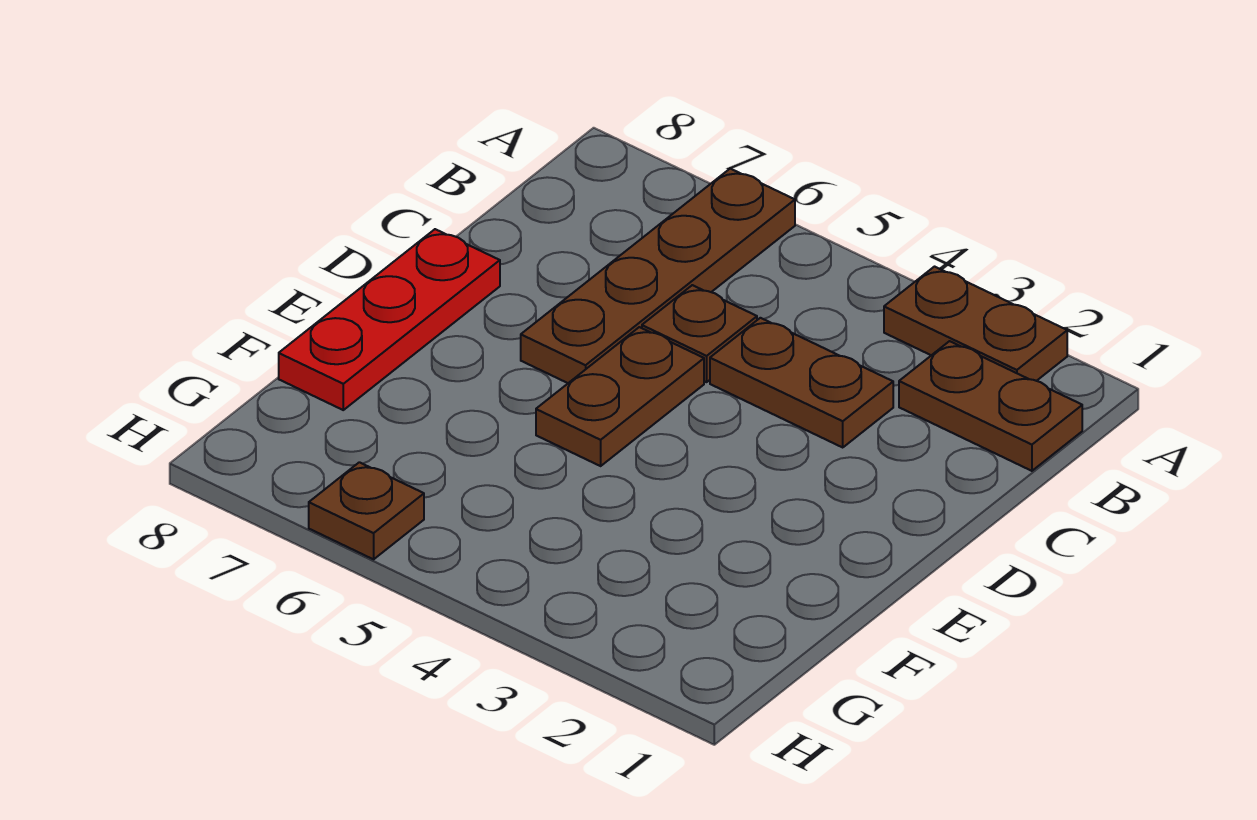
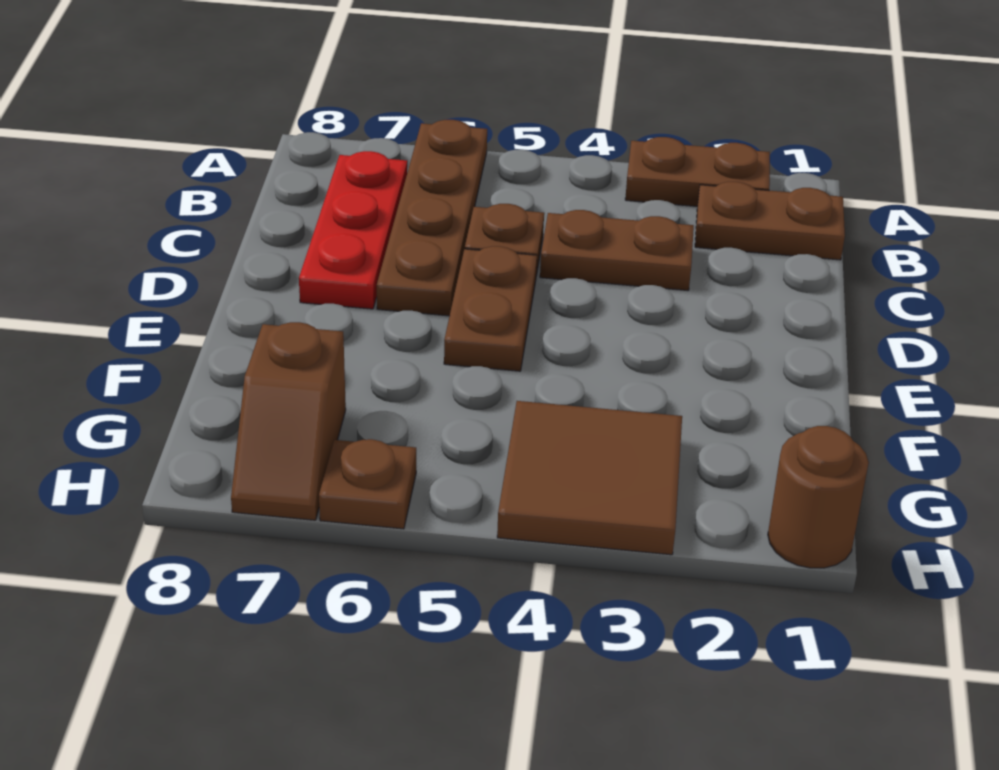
red plate D8:F8 level 1 -> red plate B7:D7 level 1
none -> brown tile G3:H4 level 1
none -> brown slope G7:H7 level 1 top G
none -> brown round brick H1 level 1

